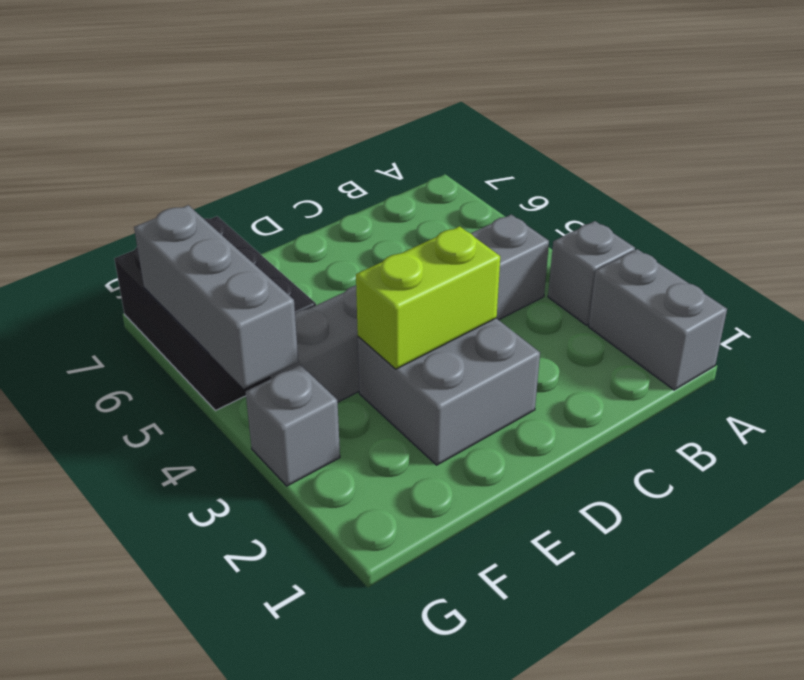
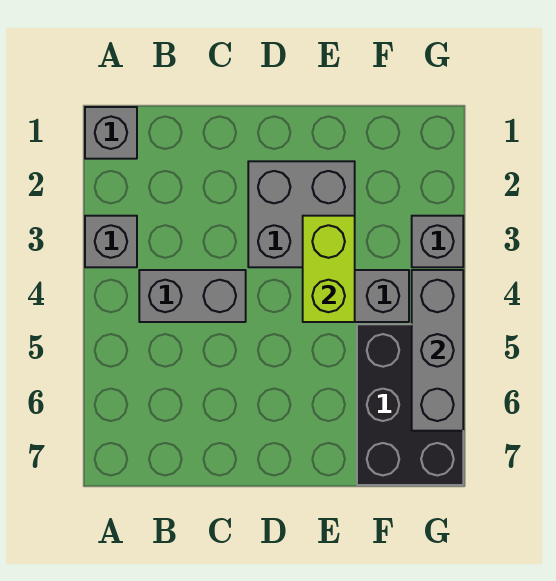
grey brick A1:A2 level 1 -> grey brick A1 level 1
lime brick D3:E3 level 2 -> lime brick E3:E4 level 2

